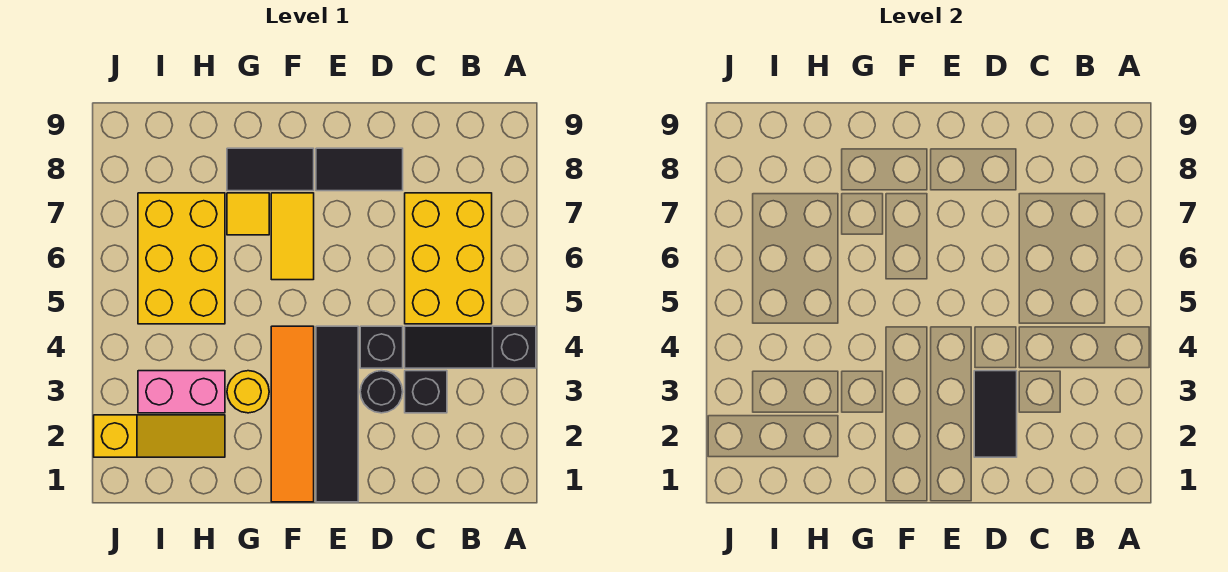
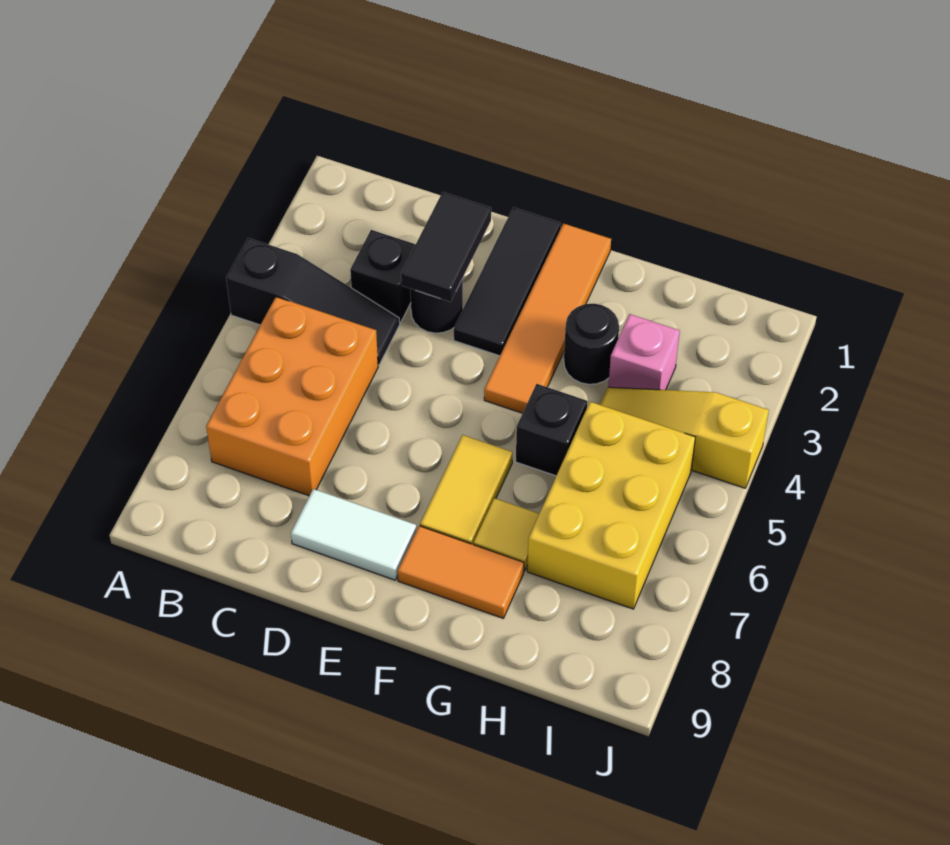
yellow brick B5:C7 level 1 -> orange brick B5:C7 level 1
black brick D4 level 1 -> black brick G5 level 1
black tile D8:E8 level 1 -> white tile D8:E8 level 1
black tile E1:E4 level 1 -> black tile E1:E3 level 1
black tile F8:G8 level 1 -> orange tile F8:G8 level 1
yellow round brick G3 level 1 -> black round brick G3 level 1
yellow slope H2:J2 level 1 top J -> yellow slope H4:J4 level 1 top J
pink brick H3:I3 level 1 -> pink brick H3 level 1

